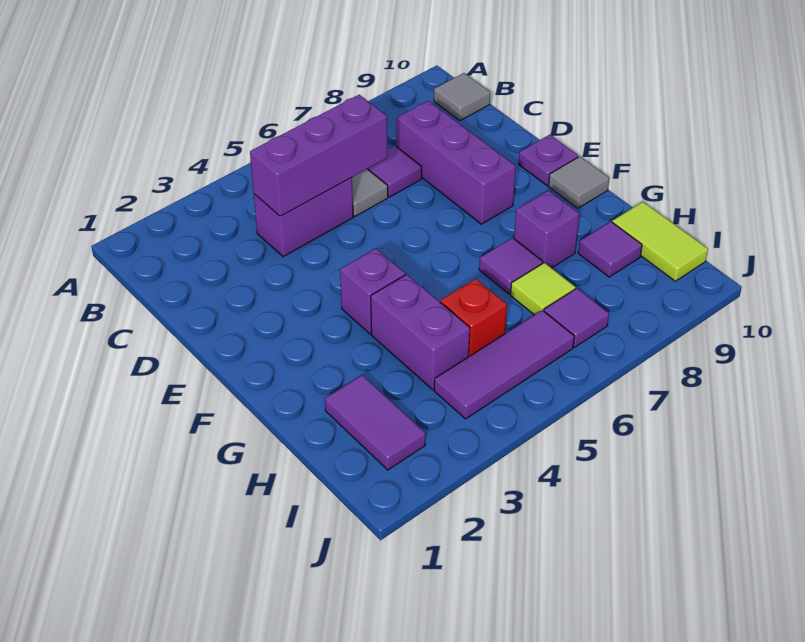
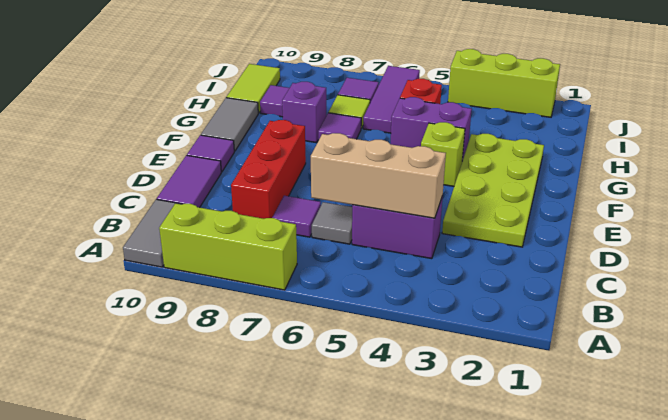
none -> lime brick A7:A9 level 1
grey tile B10 level 1 -> grey tile A10:B10 level 1
purple brick C4:C6 level 2 -> tan brick C4:C6 level 2
purple brick C8:E8 level 1 -> red brick C8:E8 level 1
none -> lime plate D2:G3 level 1
purple plate E10 level 1 -> purple tile E10 level 1
purple brick F4 level 1 -> lime brick F4 level 1
grey tile F10 level 1 -> grey tile F10:G10 level 1
purple brick G4:H4 level 1 -> purple brick G4:G5 level 1
purple tile H2:I2 level 1 -> purple tile C10:D10 level 1
purple tile I4:I6 level 1 -> purple tile H6:J6 level 1
none -> lime brick J2:J4 level 1

